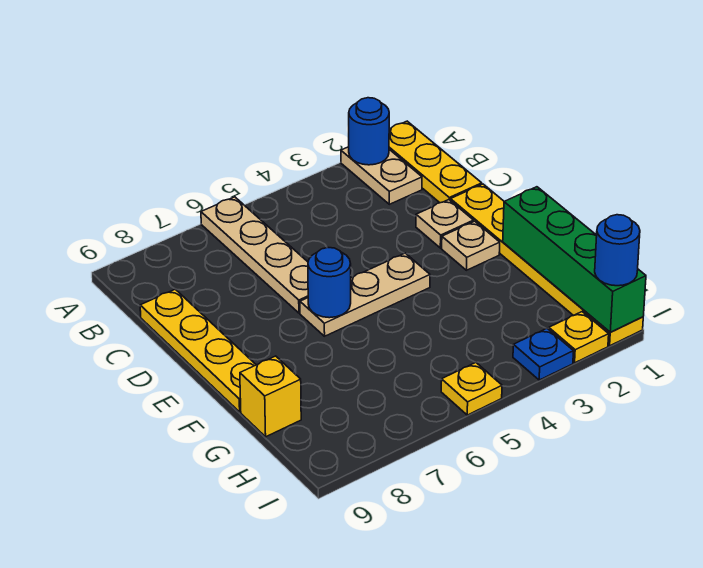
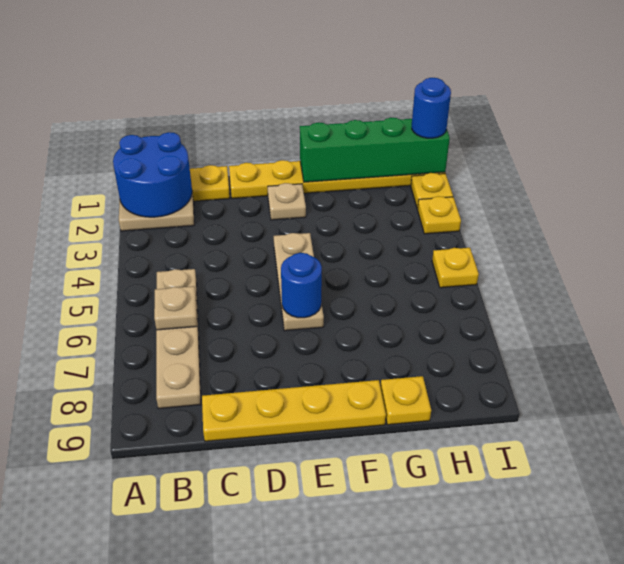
blue round brick A2 level 2 -> blue round brick A1:B2 level 2
tan plate A6:D6 level 1 -> tan plate B5:B8 level 1
tan plate D2 level 1 -> tan plate B6 level 2
yellow brick G9 level 1 -> yellow plate G9 level 1
blue plate I3 level 1 -> yellow plate I3 level 1

